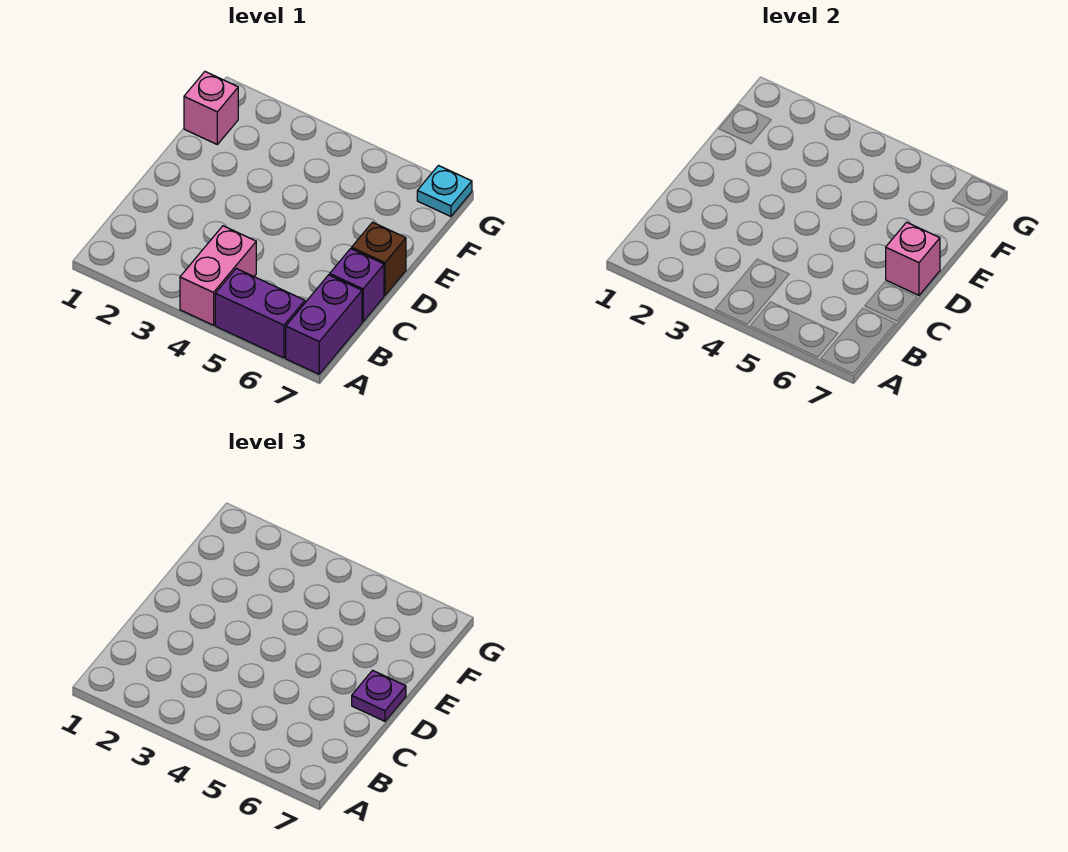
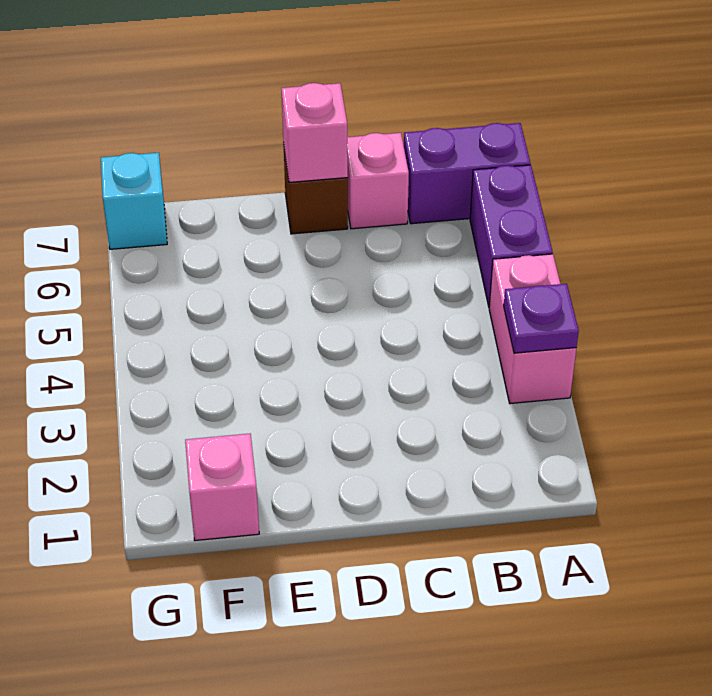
pink brick A4:B4 level 1 -> pink brick A3:A4 level 1
purple brick C7 level 1 -> pink brick C7 level 1
purple plate D7 level 3 -> purple plate A3 level 2
cyan plate G7 level 1 -> cyan brick G7 level 1

